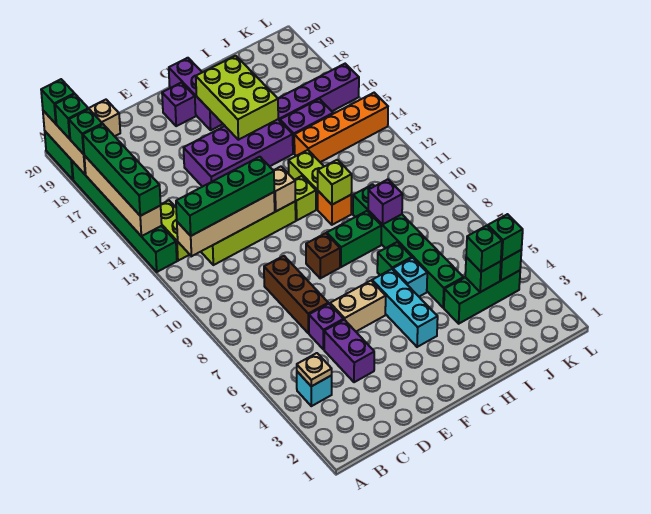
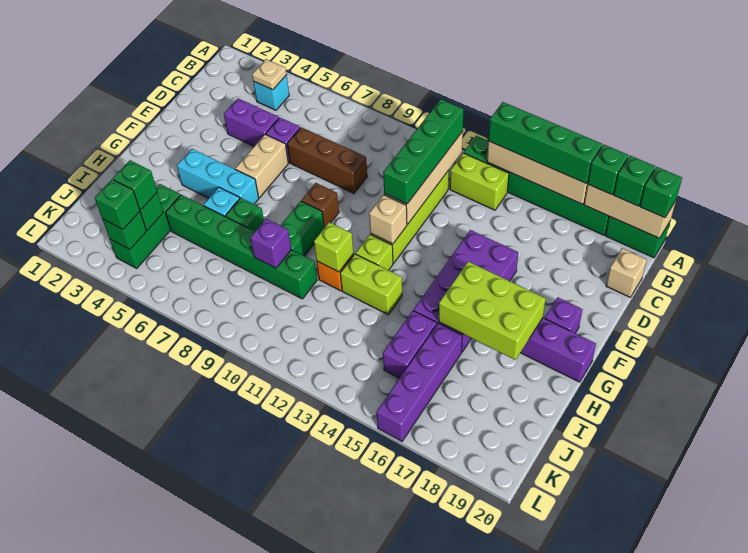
orange brick I14:L14 level 1 -> none

